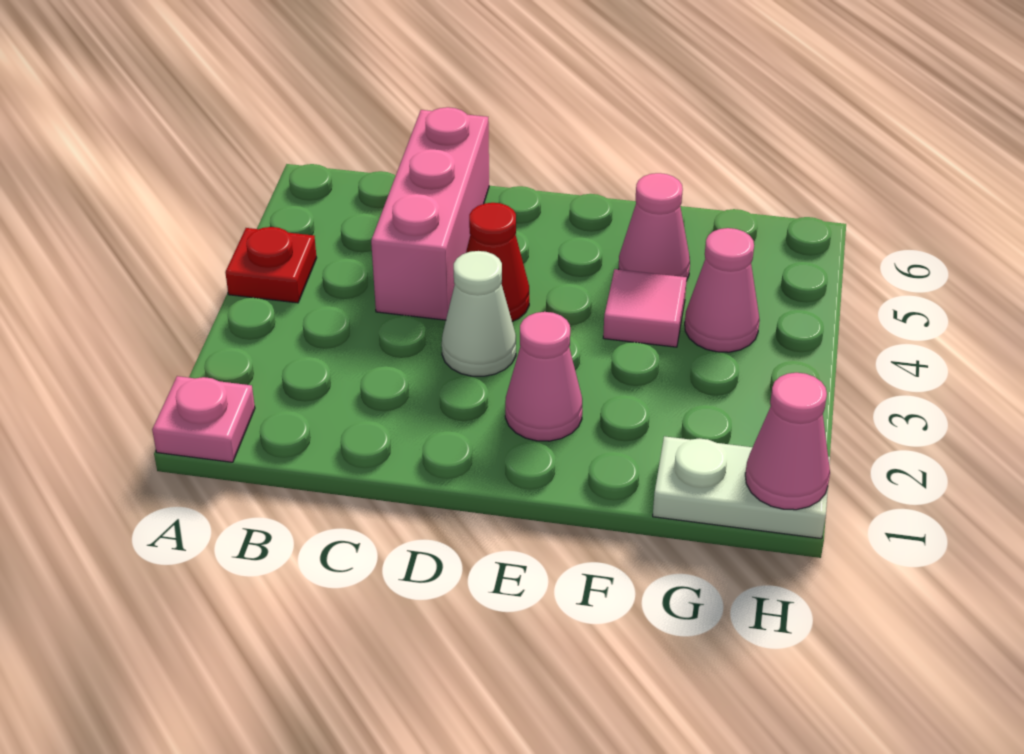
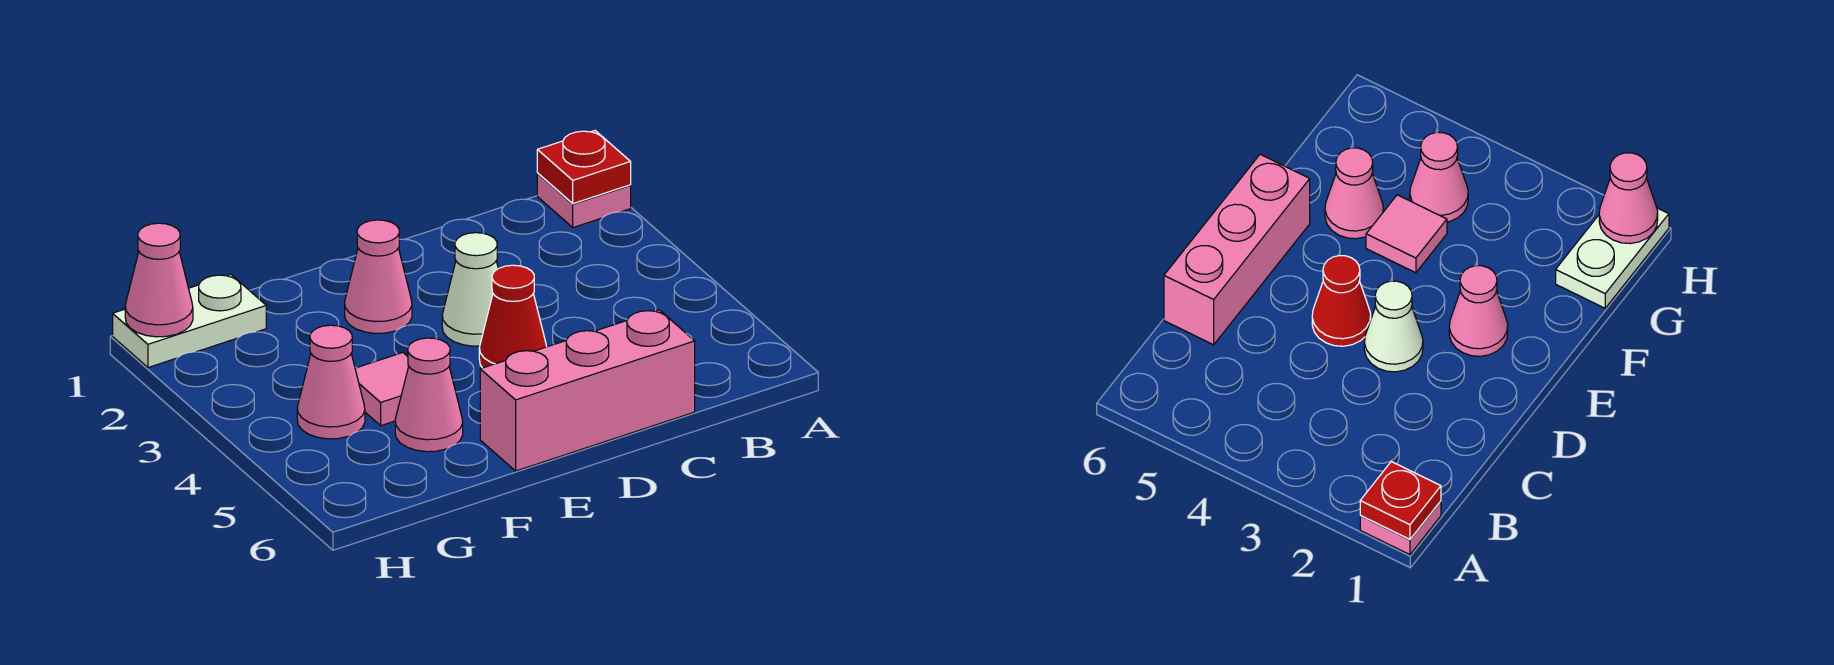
red plate A4 level 1 -> red plate A1 level 2
pink brick C4:C6 level 1 -> pink brick C6:E6 level 1

